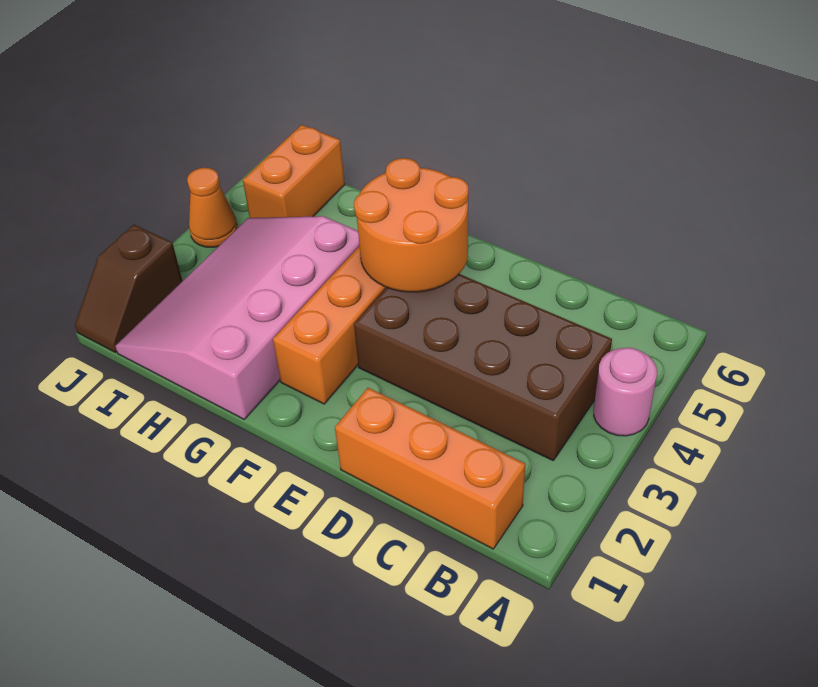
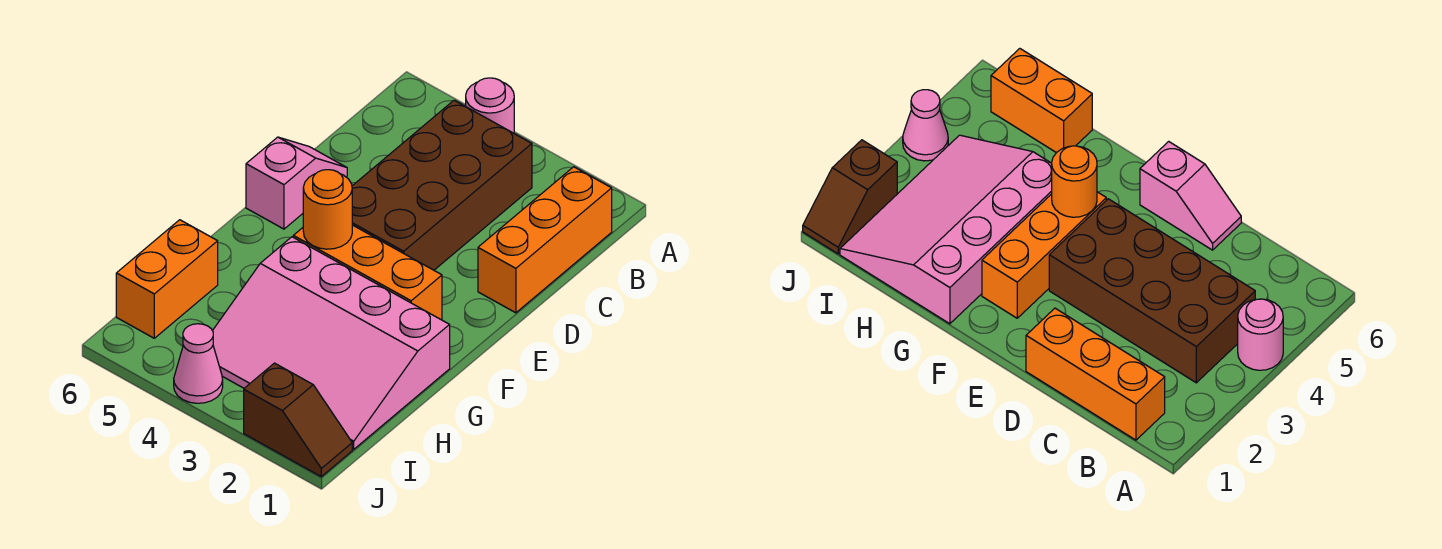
none -> pink slope D6:E6 level 1 top E
orange round brick E4:F5 level 2 -> orange round brick F4 level 2
orange brick I5:I6 level 1 -> orange brick H6:I6 level 1
orange cone J4 level 1 -> pink cone J4 level 1

